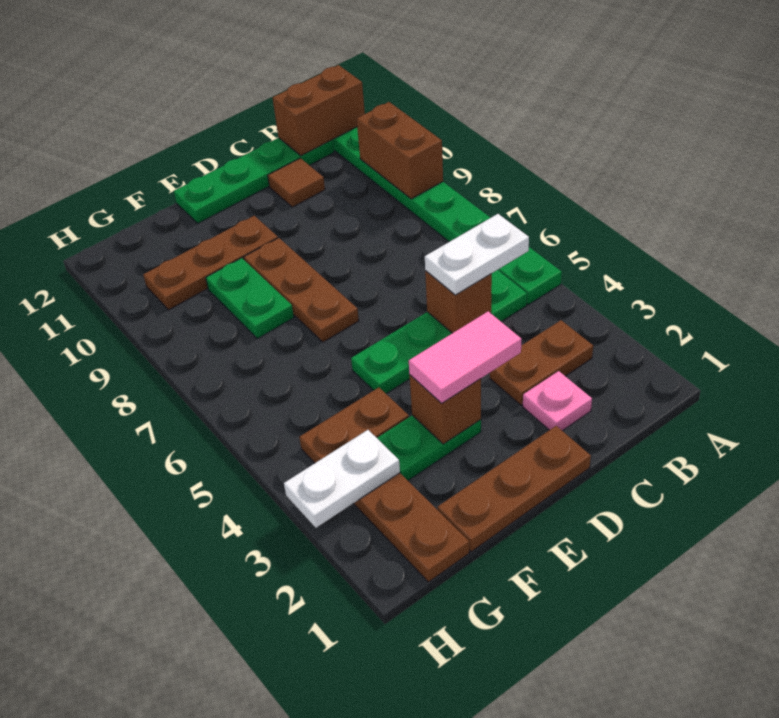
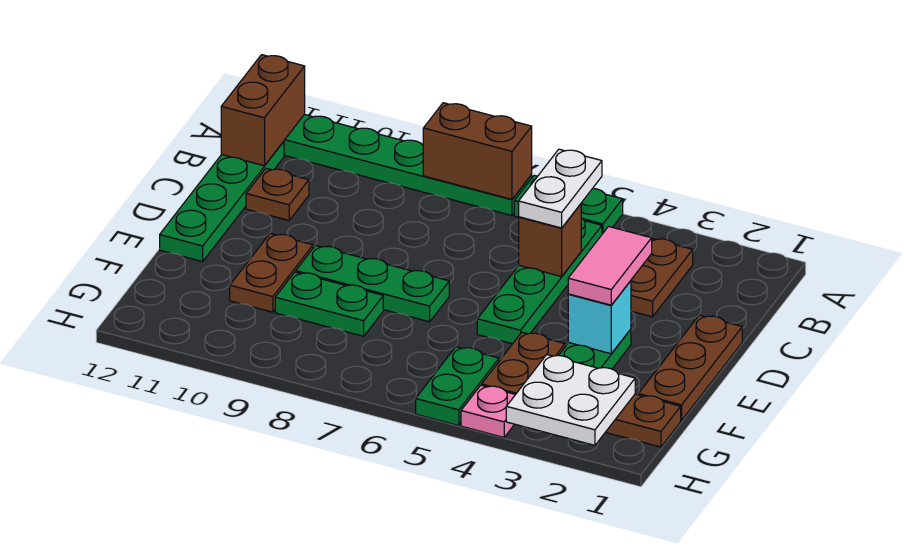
brown brick A9:A10 level 2 -> brown brick A7:A8 level 2
pink plate C2 level 1 -> pink plate H4 level 1
brown tile C11 level 1 -> brown plate C11 level 1
brown brick E3 level 2 -> cyan brick E3 level 2
brown plate E7:E9 level 1 -> green plate E7:E9 level 1
brown plate E10:G10 level 1 -> brown plate E10:F10 level 1
white plate G3:H3 level 2 -> white plate G2:H3 level 2
none -> green plate G5:H5 level 1

